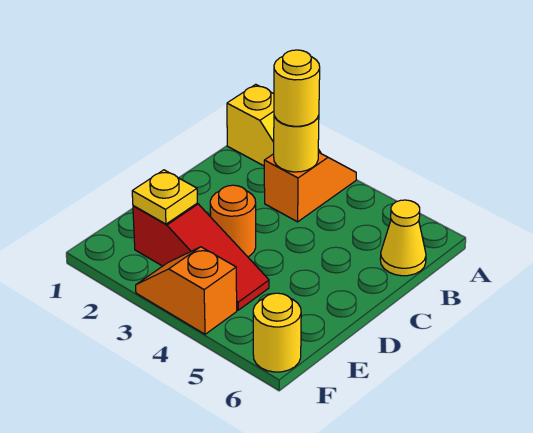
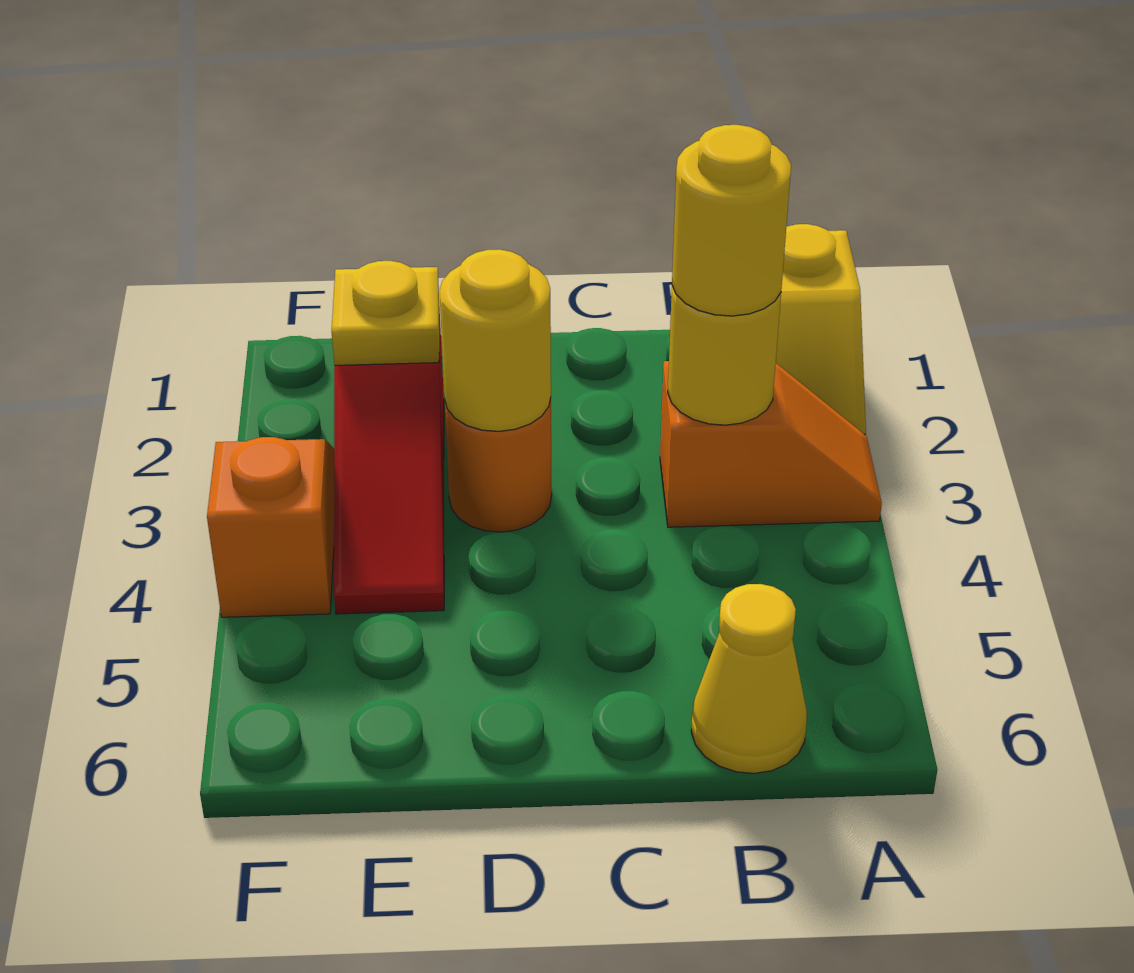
yellow round brick F6 level 1 -> yellow round brick D3 level 2

